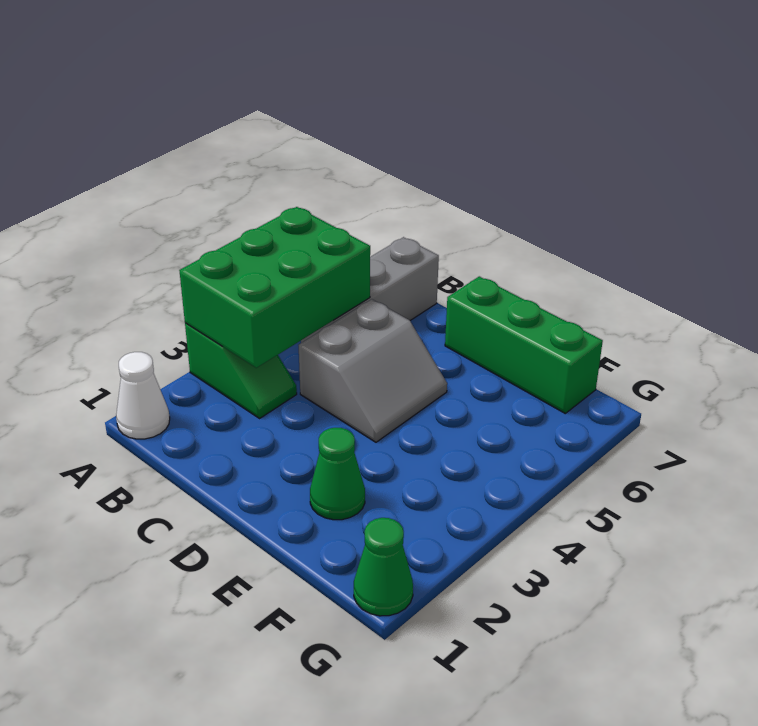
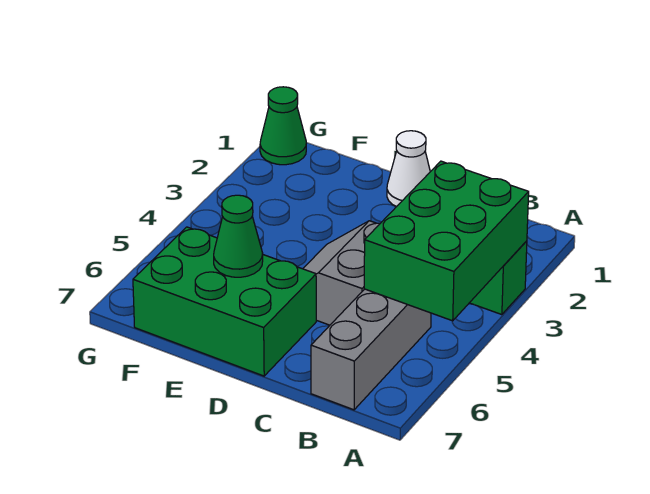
white cone A1 level 1 -> white cone D1 level 1
green brick D7:F7 level 1 -> green brick D6:F7 level 1
green cone E2 level 1 -> green cone E6 level 2

